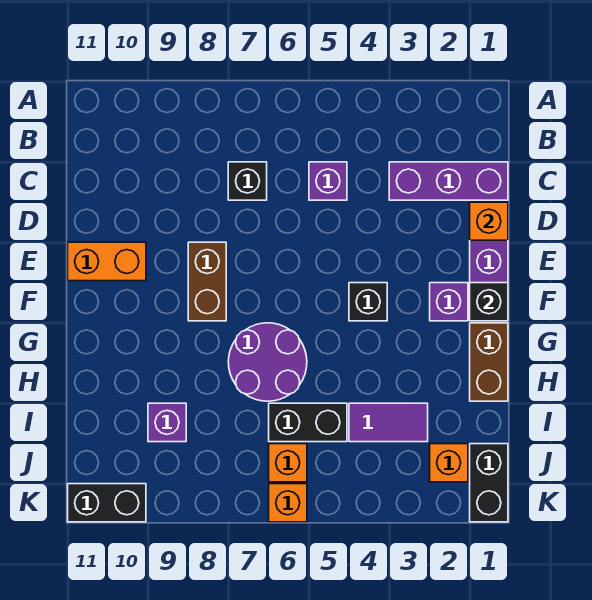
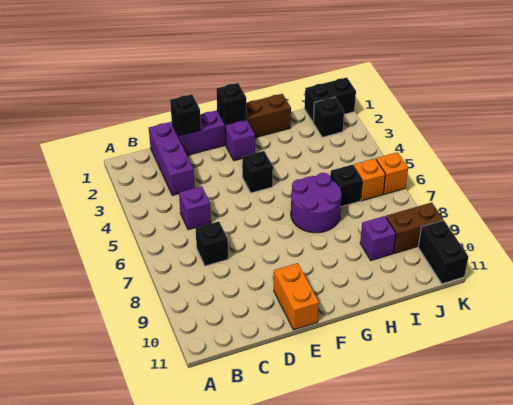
orange brick D1 level 2 -> black brick D1 level 2
brown brick E8:F8 level 1 -> brown brick J9:K9 level 1
purple tile I3:I4 level 1 -> none
black brick I5:I6 level 1 -> black brick I6 level 1
orange brick J2 level 1 -> black brick J2 level 1

